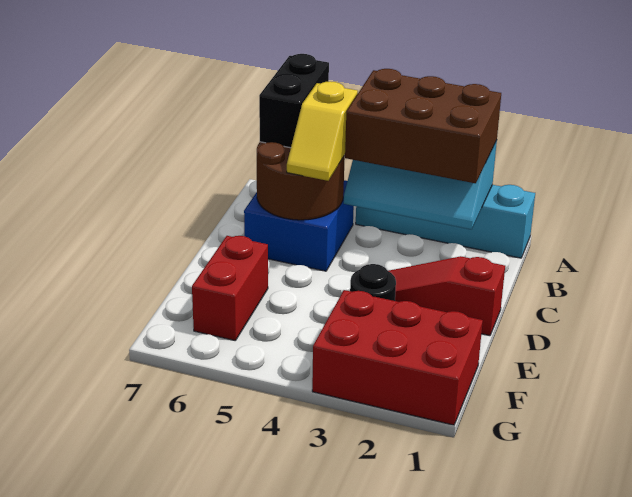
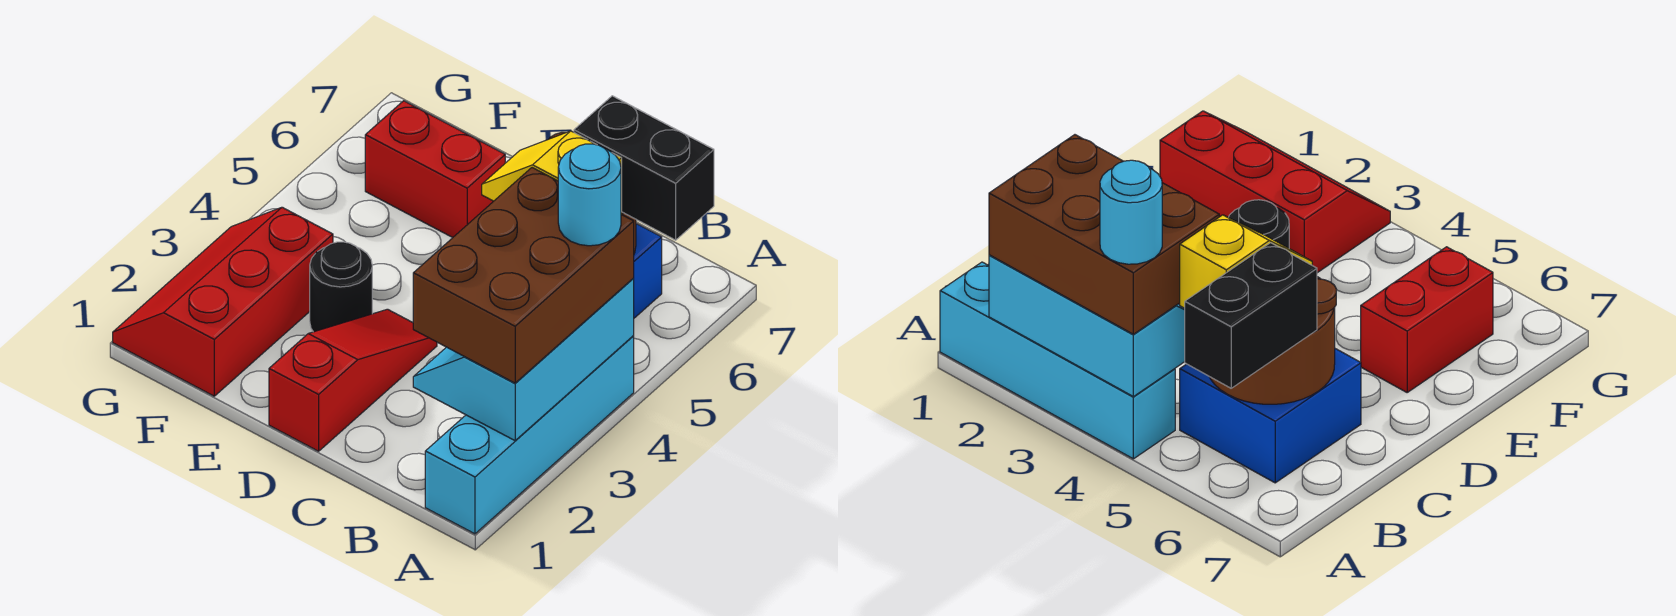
none -> cyan round brick A4 level 4
red brick F1:G3 level 1 -> red slope F1:G3 level 1 top F

